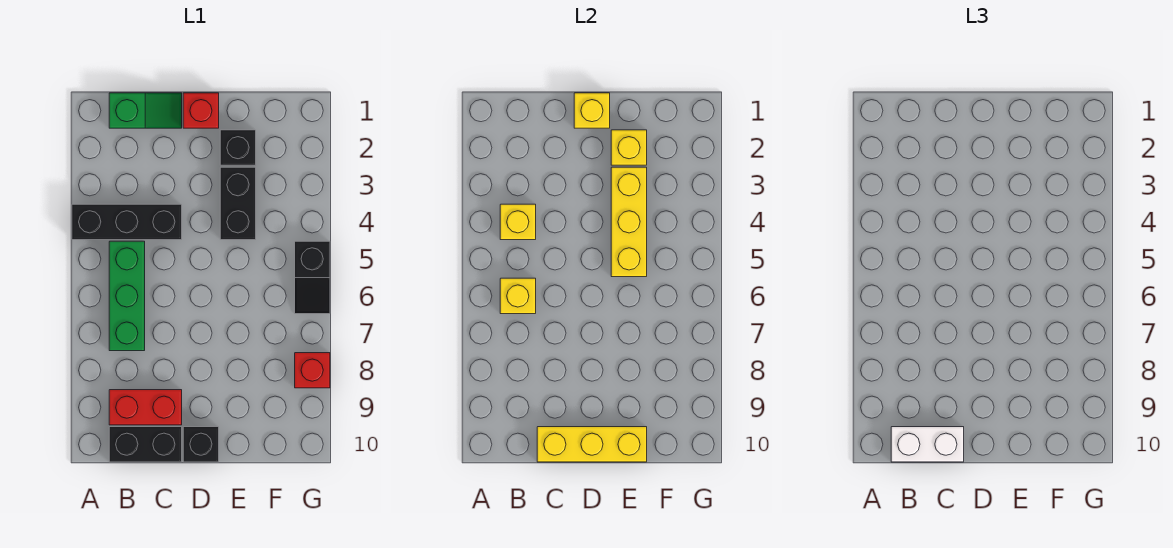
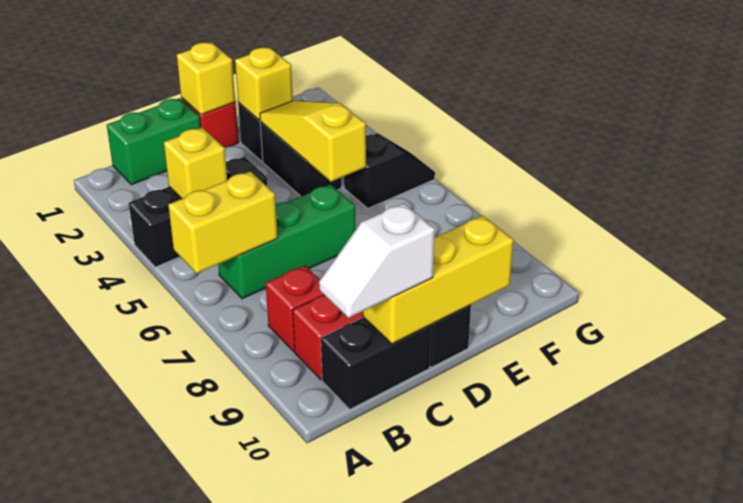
green slope B1:C1 level 1 top B -> green brick B1:C1 level 1
green brick B5:B7 level 1 -> green brick B6:D6 level 1
yellow brick B6 level 2 -> yellow brick A6:B6 level 2
white brick B10:C10 level 3 -> white slope B10:C10 level 3 top C
yellow brick E3:E5 level 2 -> yellow slope E3:E5 level 2 top 5
black slope G5:G6 level 1 top 5 -> black slope F5:G5 level 1 top F
red brick G8 level 1 -> red brick B8 level 1

